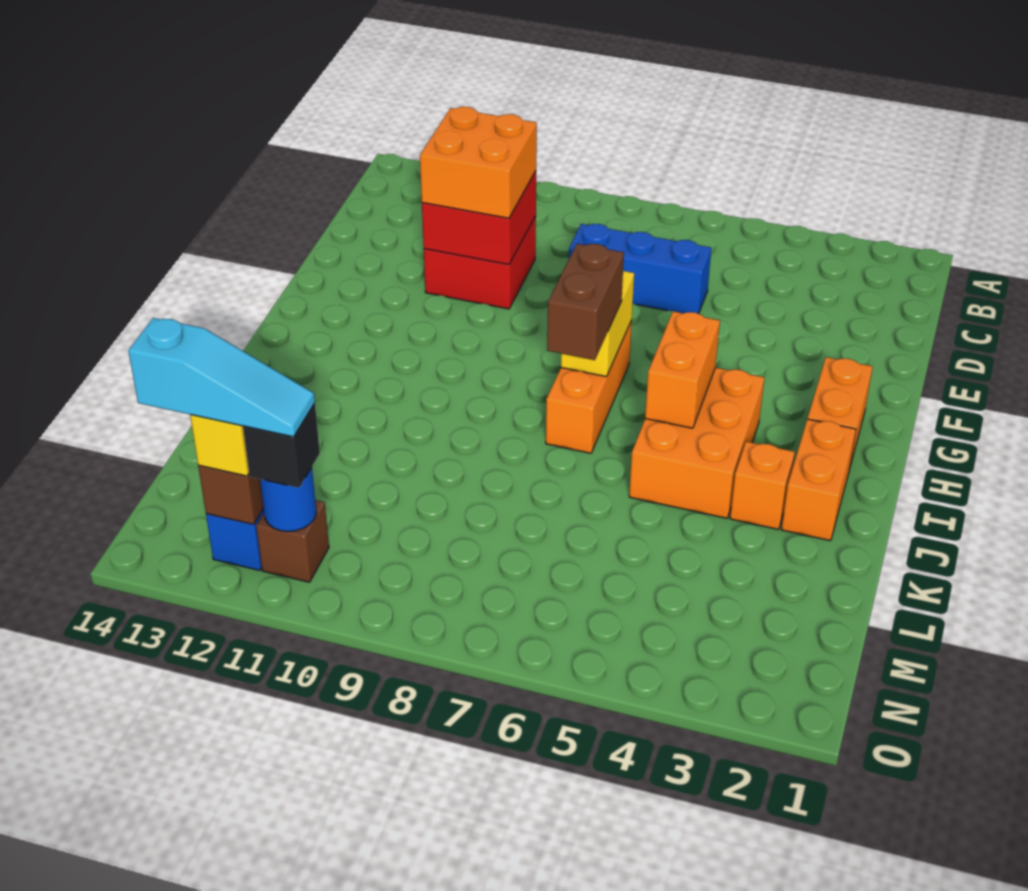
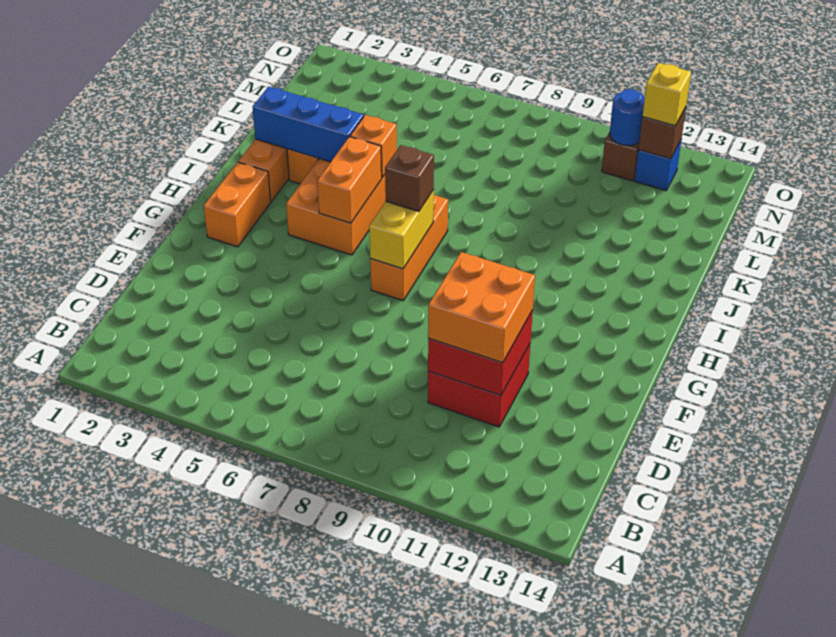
blue brick D6:D8 level 1 -> blue brick J2:J4 level 2
brown brick H7:I7 level 3 -> brown brick H7 level 3
none -> orange brick J5 level 2
black brick N11 level 3 -> none
cyan slope N11:N13 level 4 top 13 -> none

